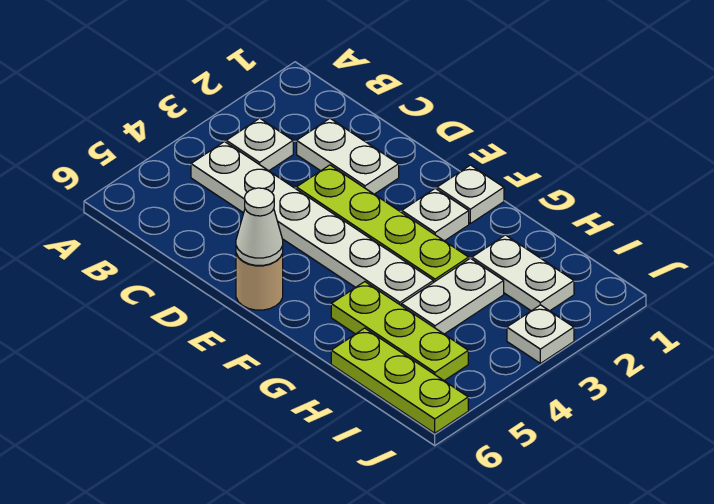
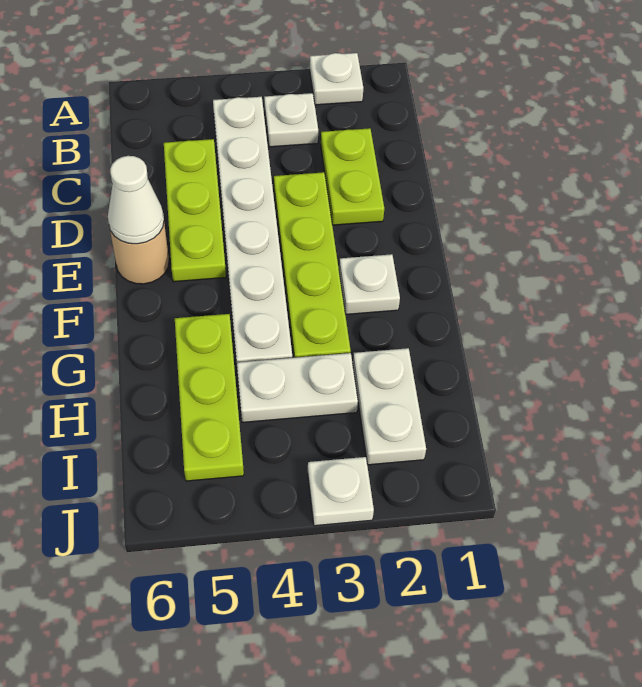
white plate C2:D2 level 1 -> lime plate C2:D2 level 1
white plate F1 level 1 -> white plate A2 level 1
lime plate H6:J6 level 1 -> lime plate C5:E5 level 1

